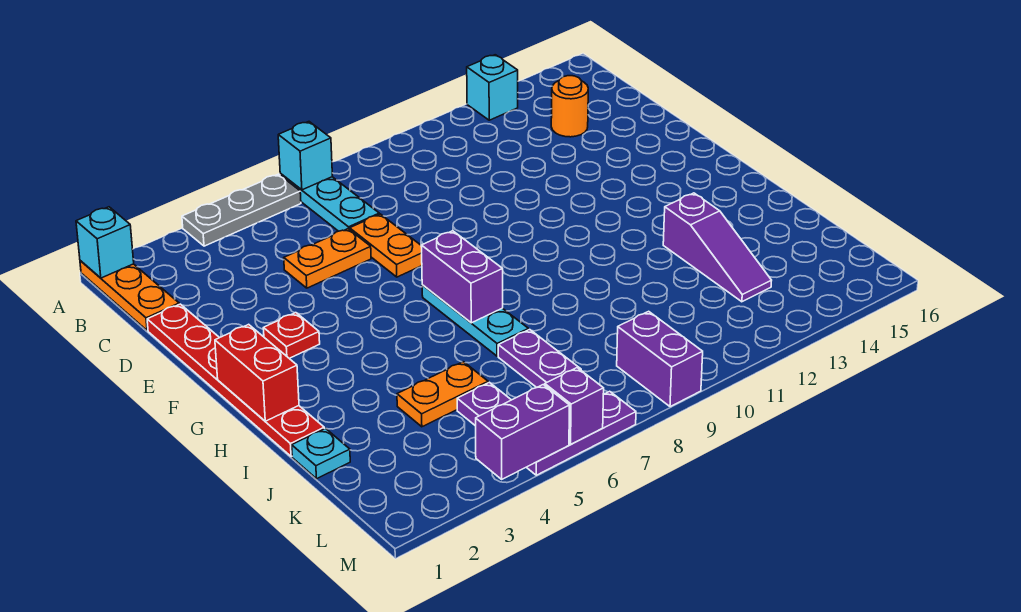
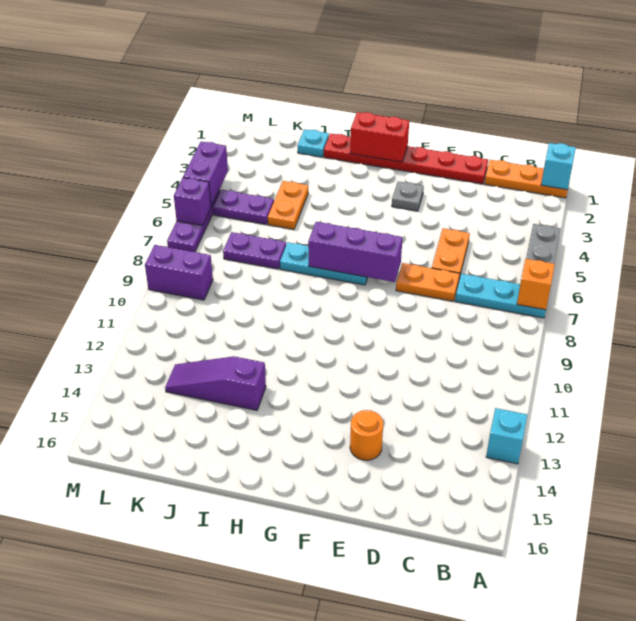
cyan brick A7 level 2 -> orange brick A7 level 2
orange round brick C14 level 1 -> orange round brick E14 level 1
red plate F3 level 1 -> grey plate F3 level 1
purple brick G7:H7 level 2 -> purple brick F7:H7 level 2

